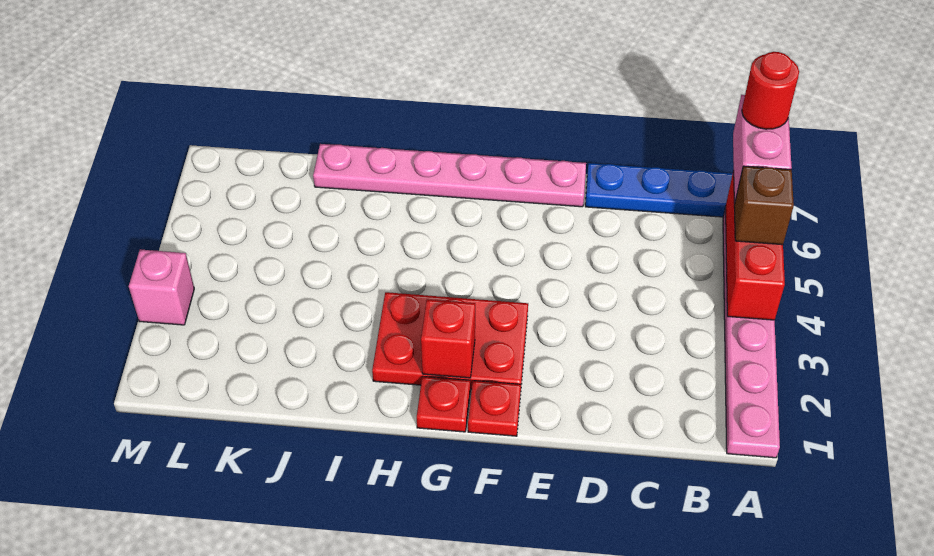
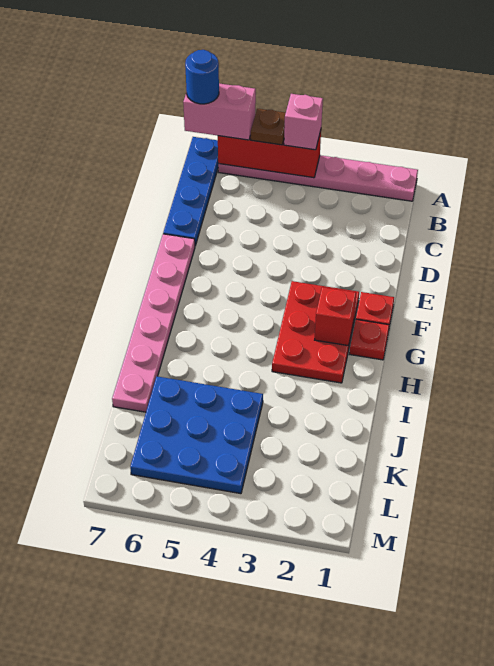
brown brick A5 level 3 -> brown plate A5 level 3
red round brick A7 level 4 -> blue round brick A7 level 4
none -> blue plate J4:L6 level 1
pink brick M3 level 1 -> pink brick A4 level 3

